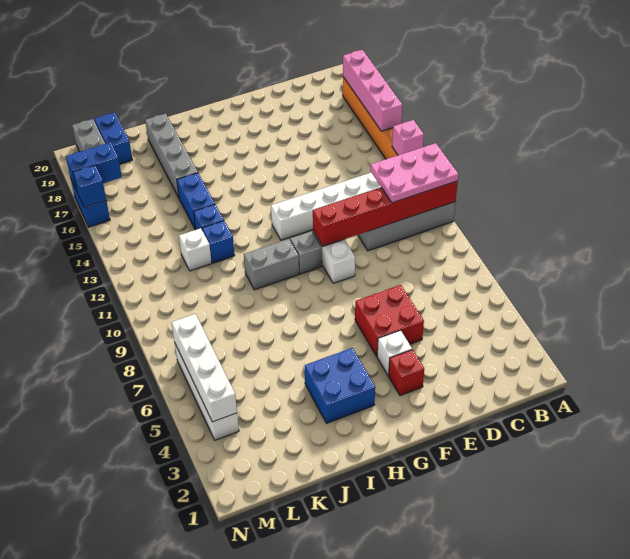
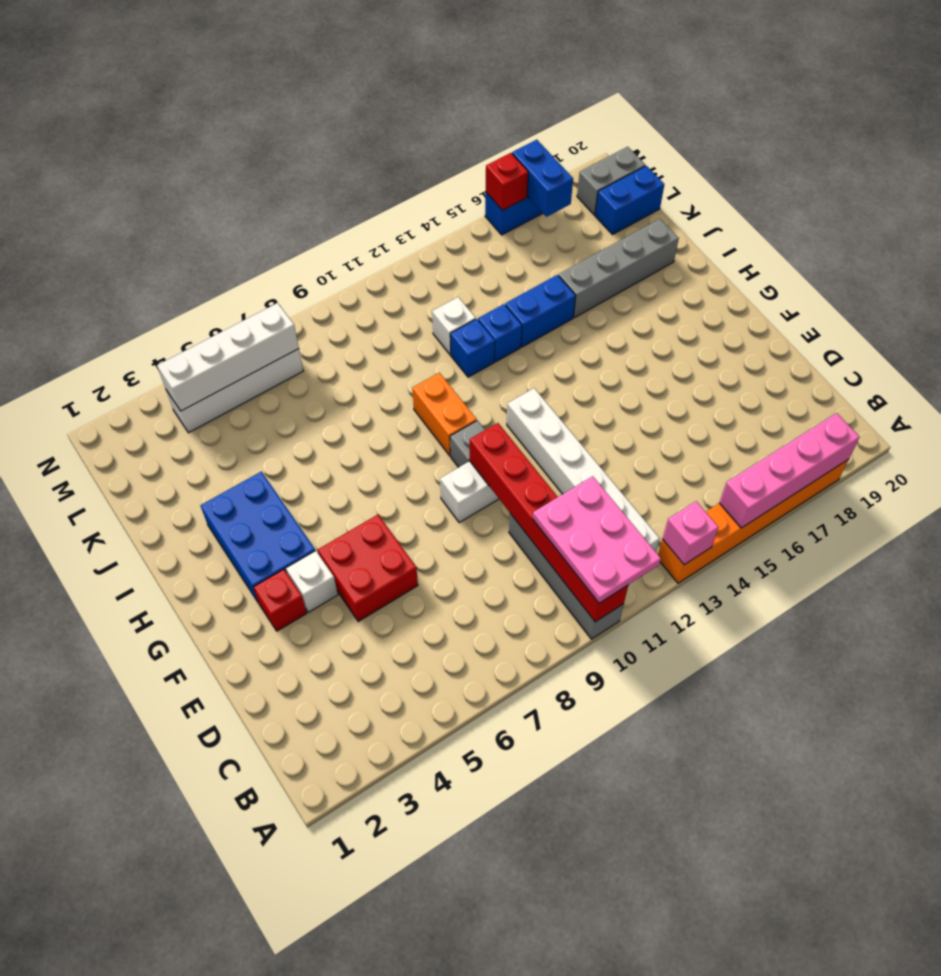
blue brick H3:I4 level 1 -> blue brick G3:I4 level 1
grey brick H10:I10 level 1 -> orange brick H10:I10 level 1
blue brick N16 level 2 -> red brick N16 level 2

